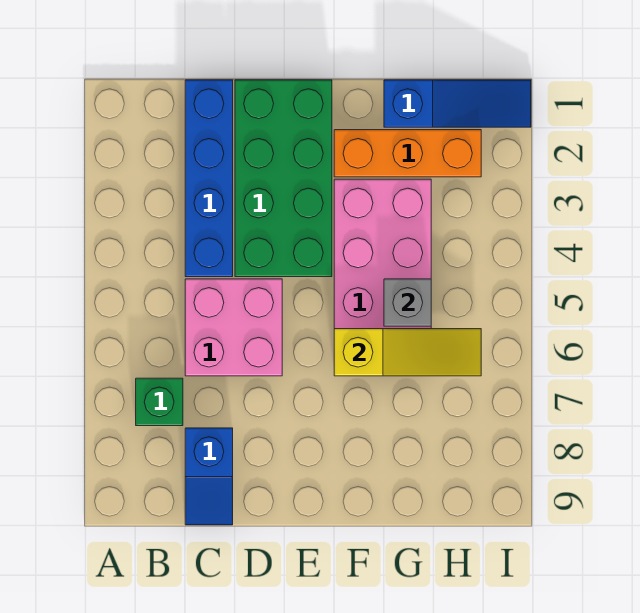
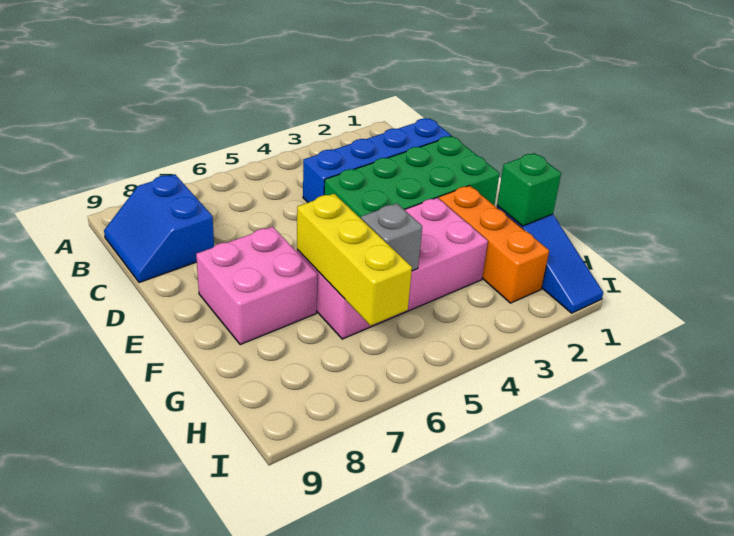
green brick B7 level 1 -> green brick G1 level 2
pink brick C5:D6 level 1 -> pink brick E7:F8 level 1
blue slope C8:C9 level 1 top 8 -> blue slope B8:C9 level 1 top 8
yellow slope F6:H6 level 2 top F -> yellow brick F6:H6 level 2

